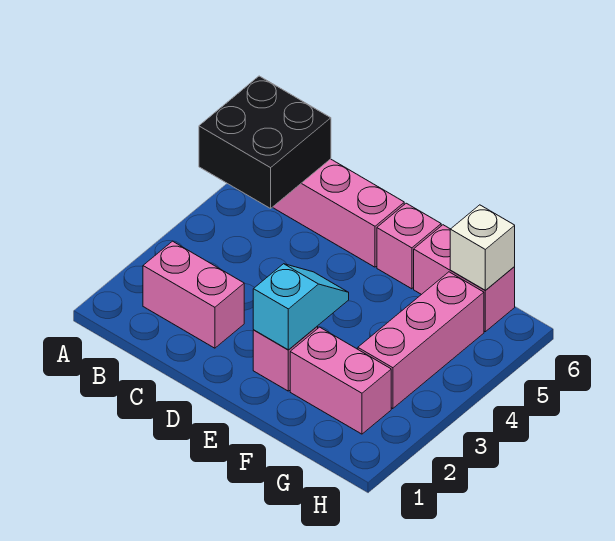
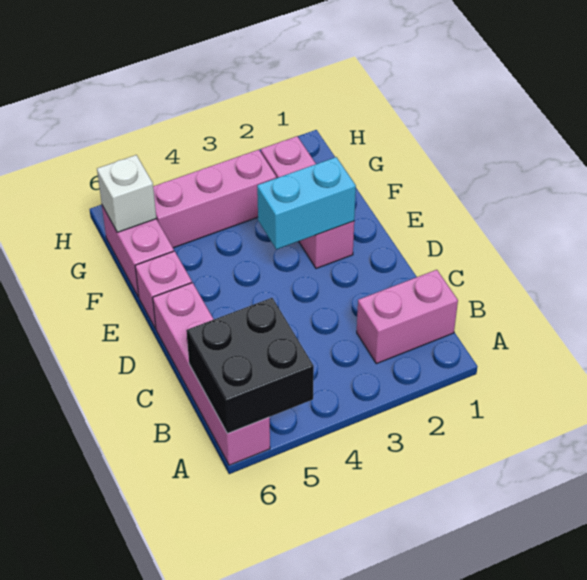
pink brick B2:C2 level 1 -> pink brick B1:B2 level 1
cyan slope E2:E3 level 2 top 2 -> cyan brick E2:E3 level 2

